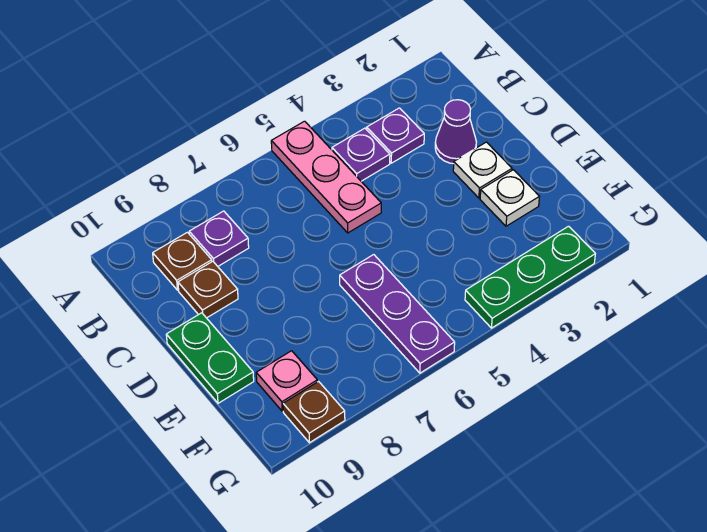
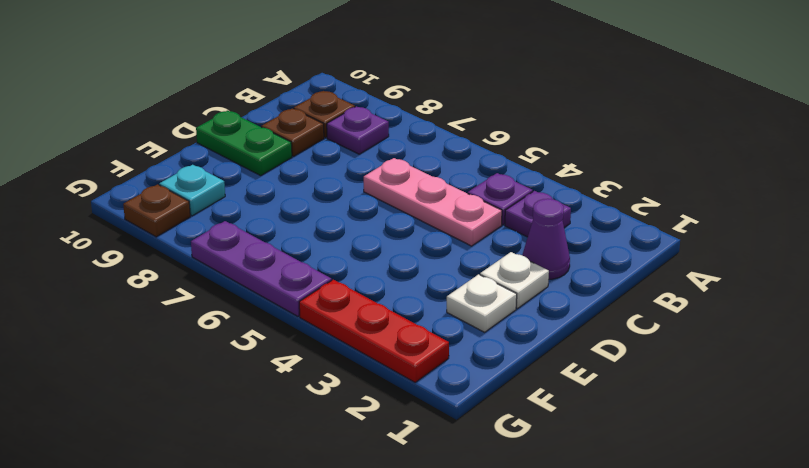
pink plate A5:C5 level 1 -> pink plate C4:C6 level 1
green plate D10:E10 level 1 -> green plate D9:D10 level 1
purple plate E6:G6 level 1 -> purple plate G5:G7 level 1
pink plate F9 level 1 -> cyan plate F9 level 1
green plate G2:G4 level 1 -> red plate G2:G4 level 1

